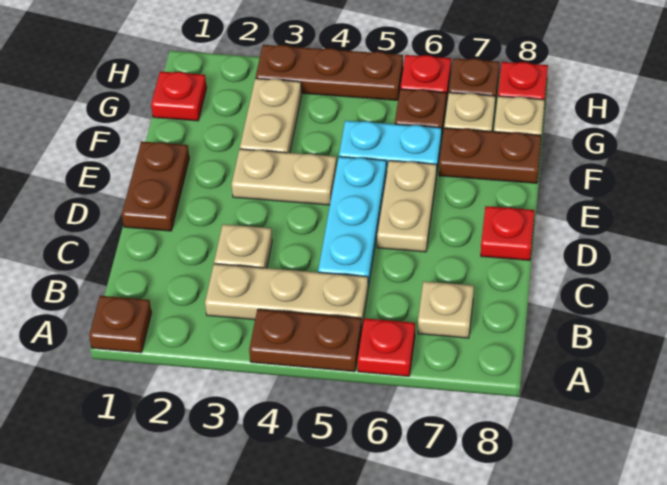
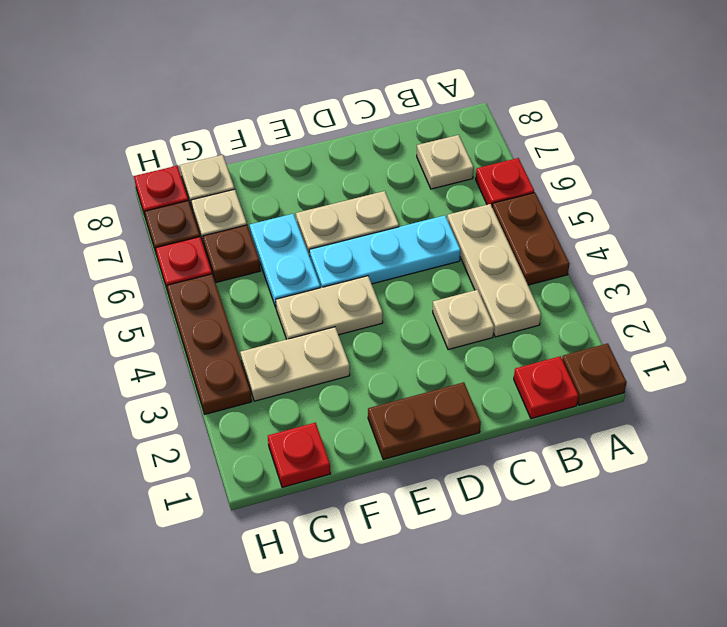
red plate D8 level 1 -> red plate B1 level 1
tan plate E3:E4 level 1 -> tan plate E4:F4 level 1
brown plate F7:F8 level 1 -> none

